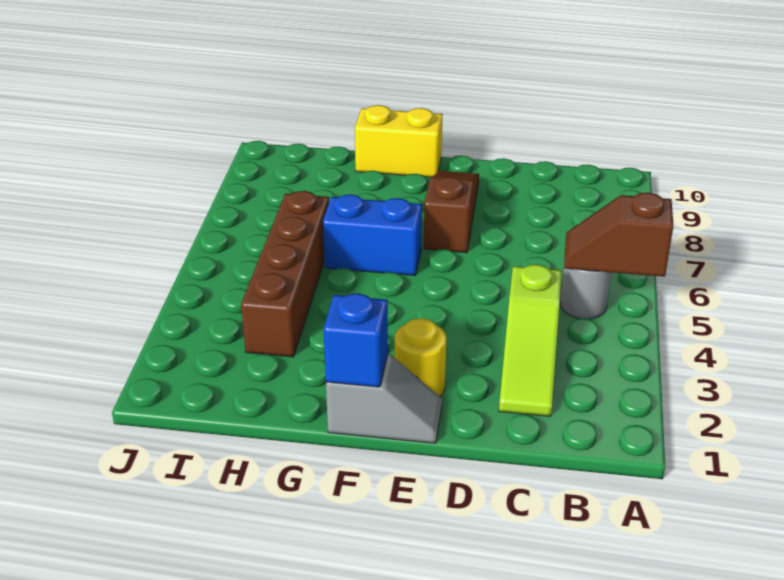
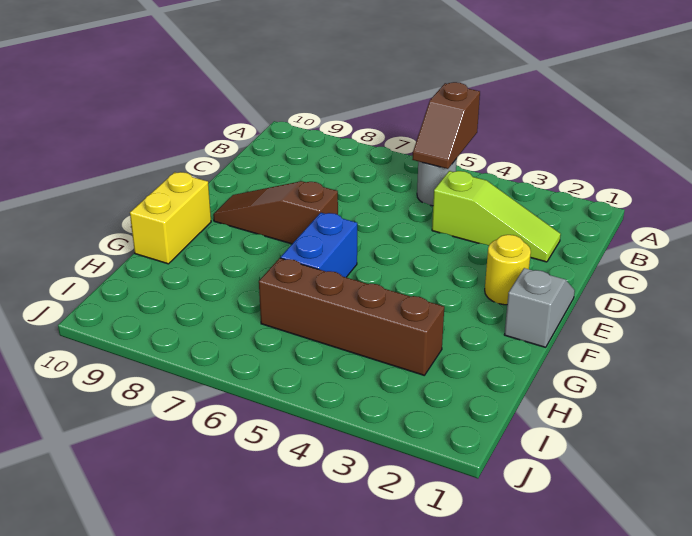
blue brick F1 level 2 -> none

